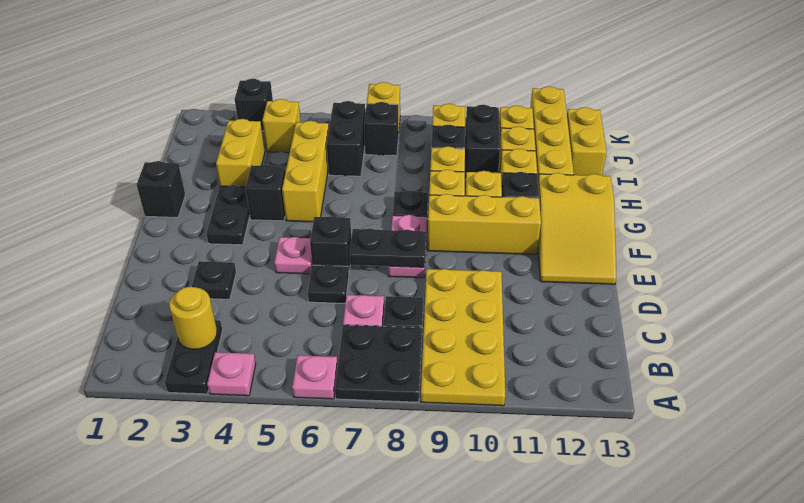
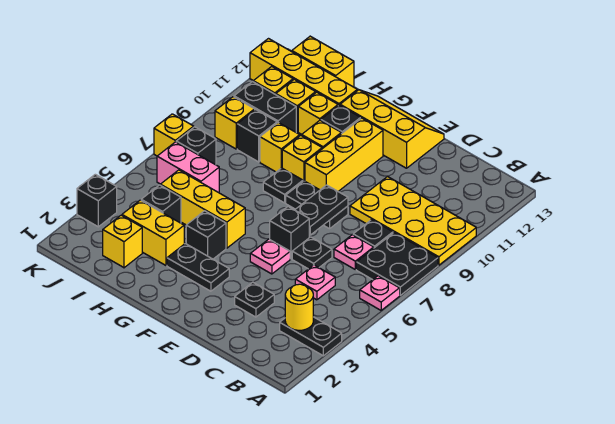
pink plate A4 level 1 -> pink plate C5 level 1
pink plate E8:F8 level 1 -> black plate E8:F8 level 1
yellow slope E12:G13 level 1 top G -> yellow slope E12:G13 level 1 top 12
black brick G1 level 1 -> black brick I4 level 1
black brick I6:J6 level 1 -> pink brick I6:J6 level 1
yellow brick J4 level 1 -> yellow brick I2 level 1

